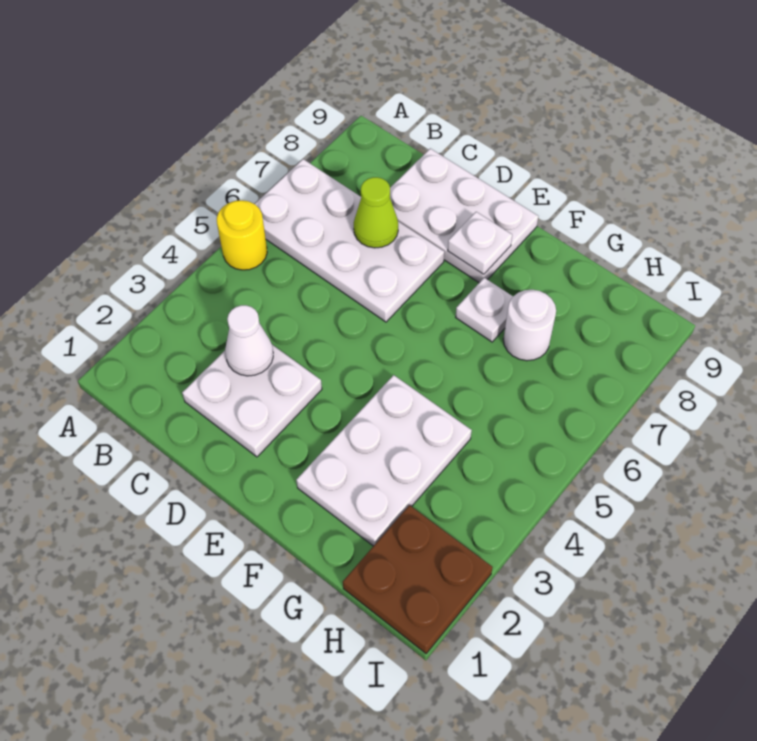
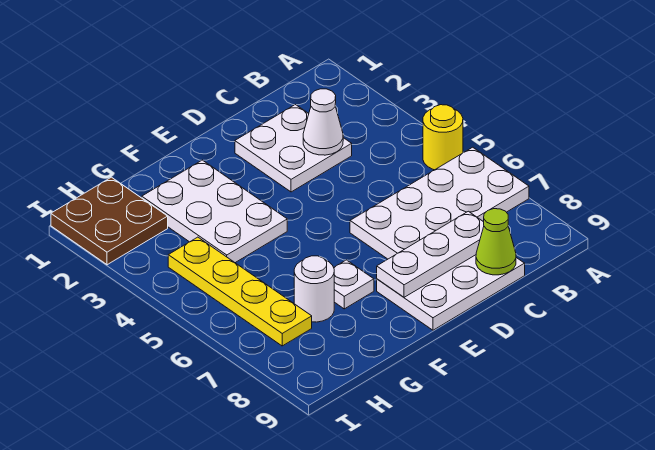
lime cone C7 level 2 -> lime cone C9 level 2
white plate E8 level 2 -> white plate C8:E8 level 2
none -> yellow plate H4:H7 level 1

